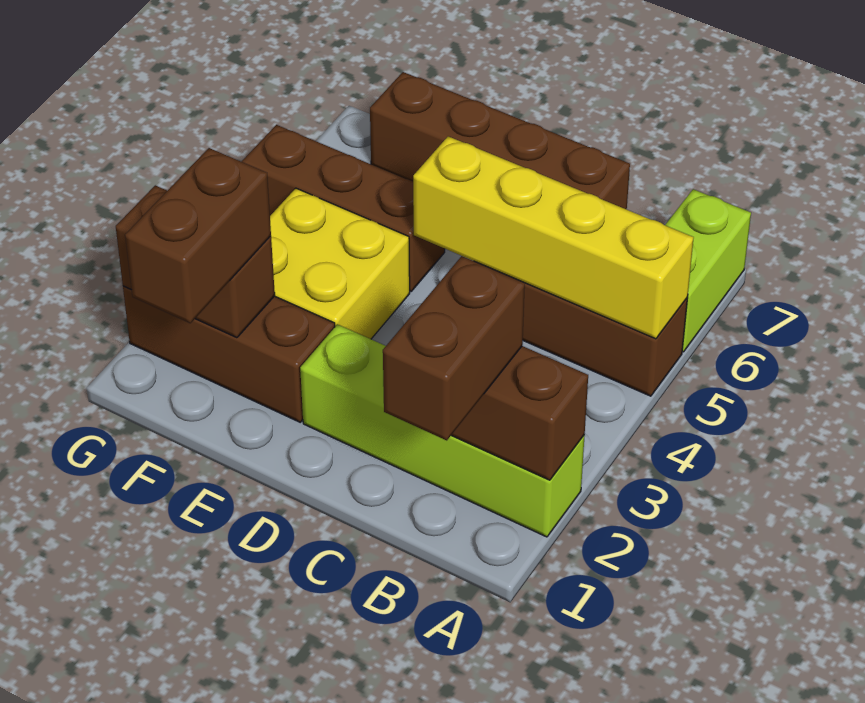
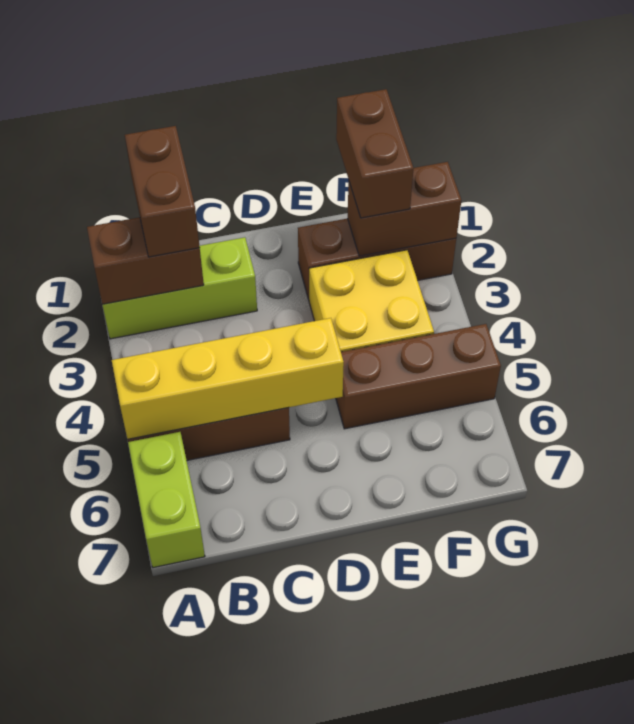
lime brick A2:D2 level 1 -> lime brick A2:C2 level 1
brown brick C7:F7 level 1 -> none

